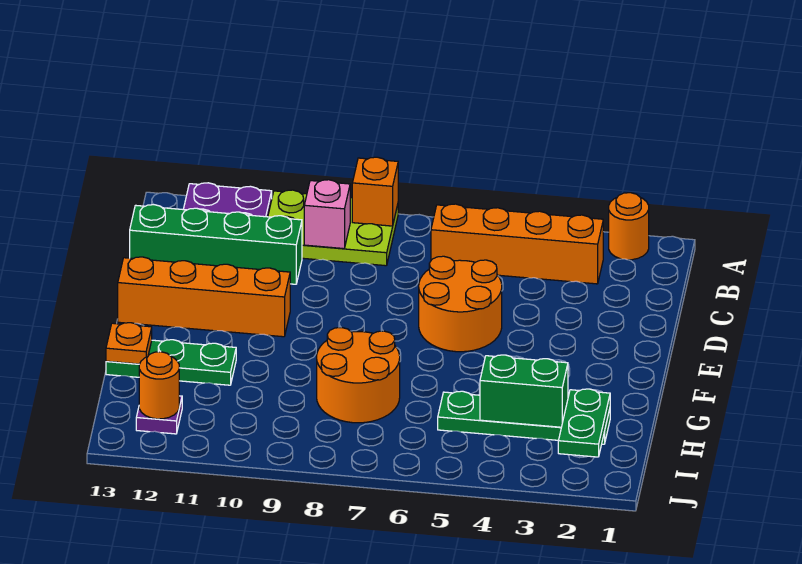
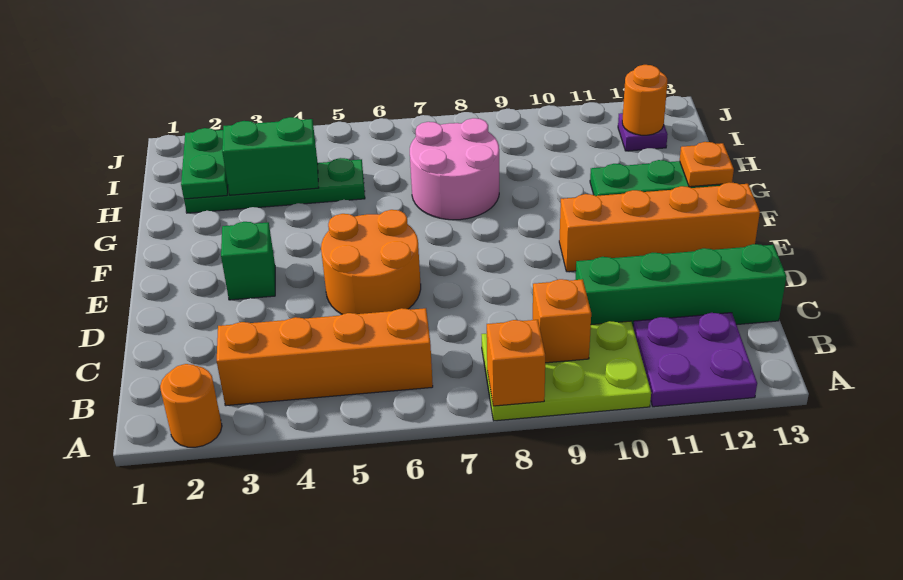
pink brick B9 level 2 -> orange brick B9 level 2
none -> green brick E3 level 1
orange round brick G7:H8 level 1 -> pink round brick G7:H8 level 1

